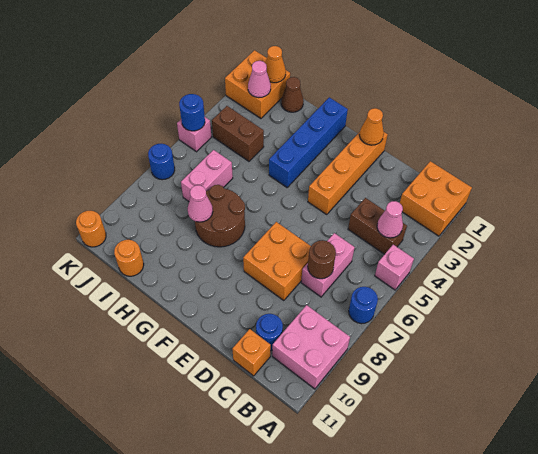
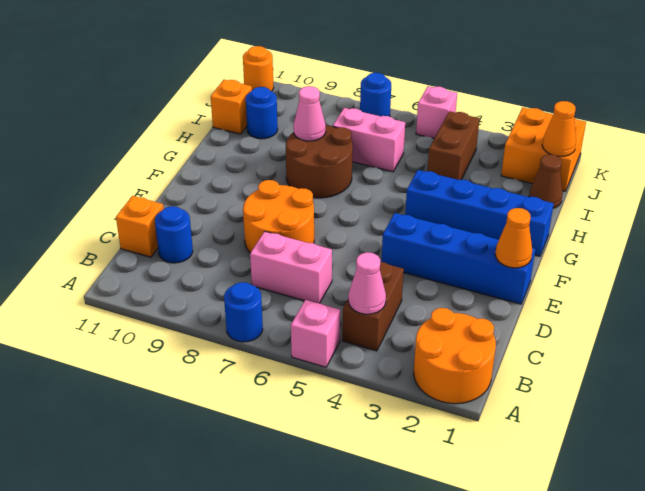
orange brick A1:B2 level 1 -> orange round brick A1:B2 level 1
pink brick A9:B10 level 1 -> none
brown round brick C7 level 2 -> none
orange brick D7:E8 level 1 -> orange round brick D7:E8 level 1
orange brick E1:E4 level 1 -> blue brick E1:E4 level 1
orange round brick I11 level 1 -> orange brick I11 level 1
pink cone J2 level 2 -> none
blue round brick K5 level 2 -> blue round brick I10 level 1

